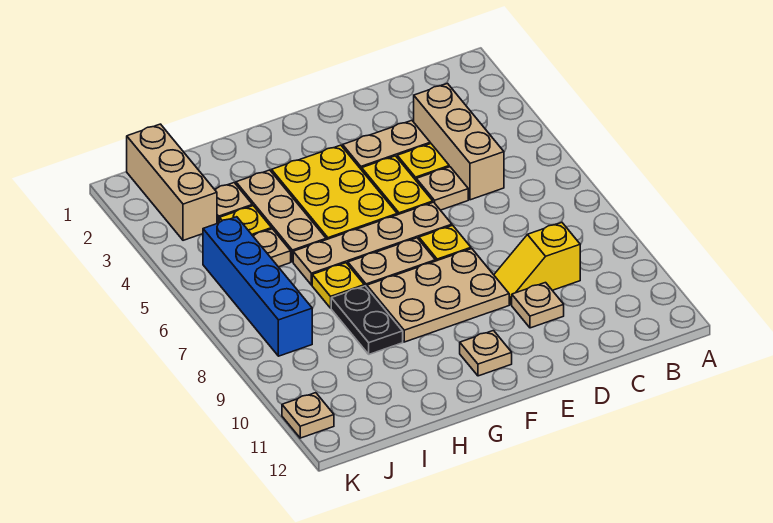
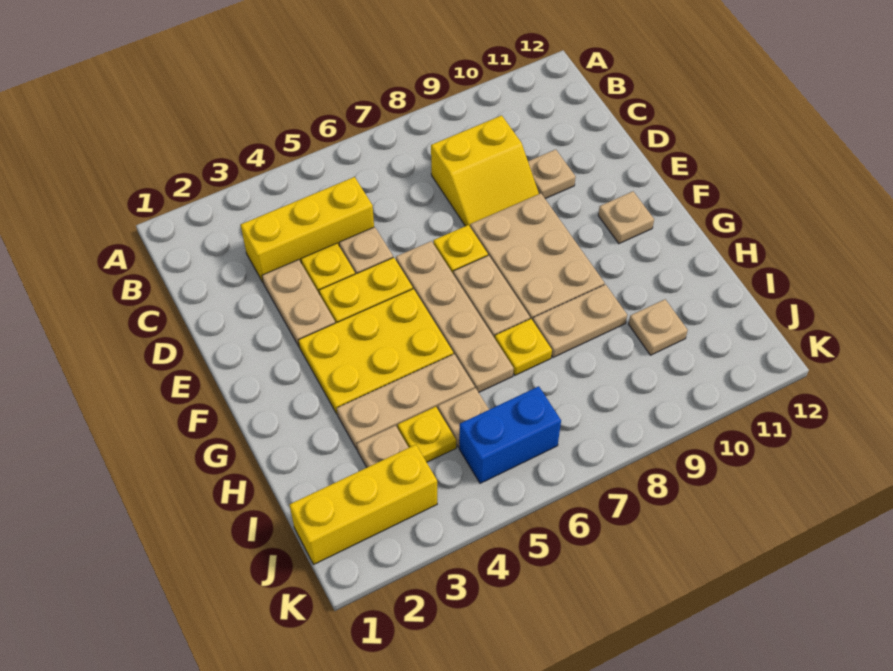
tan brick C3:C5 level 1 -> yellow brick C3:C5 level 1
yellow slope C9:D9 level 1 top C -> yellow slope C8:D9 level 1 top C
black plate H8:H9 level 1 -> tan plate H8:H9 level 1
tan brick J1:J3 level 1 -> yellow brick J1:J3 level 1
blue brick J5:J8 level 1 -> blue brick J5:J6 level 1
tan plate K11 level 1 -> tan plate I10 level 1

